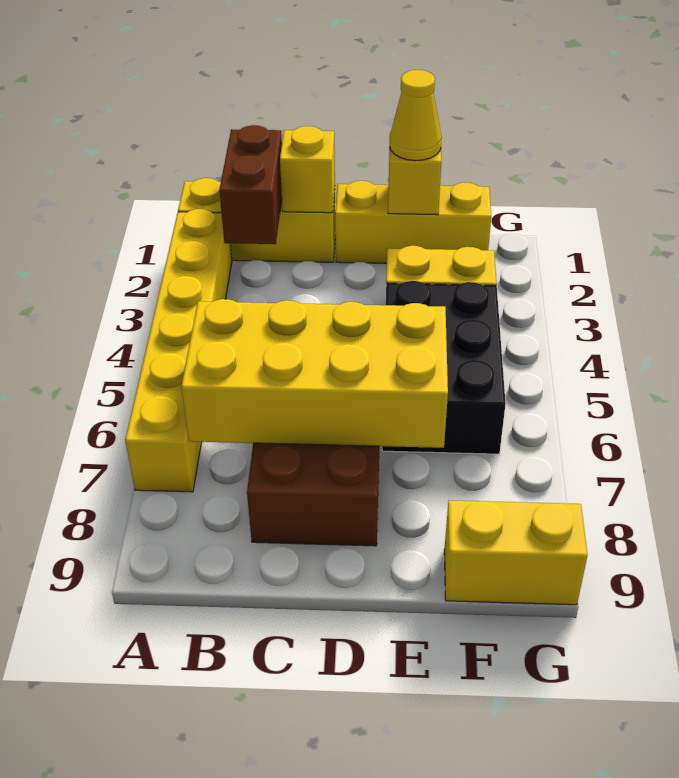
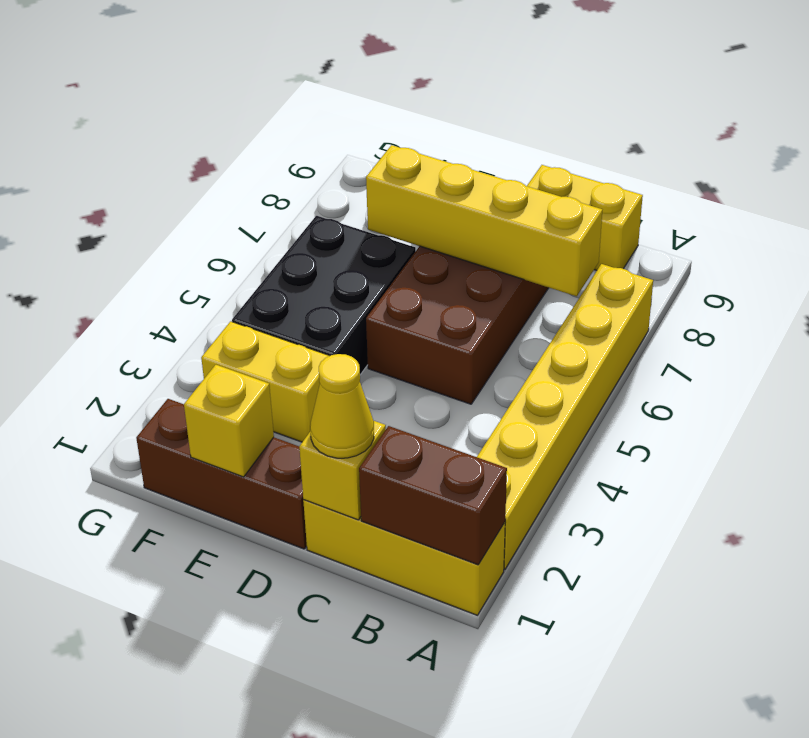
brown brick B1:B2 level 2 -> brown brick A1:B1 level 2
yellow brick B6:E7 level 2 -> yellow brick B7:E7 level 2
yellow brick D1:F1 level 1 -> brown brick D1:F1 level 1
yellow cone E1 level 3 -> yellow cone C1 level 3
yellow brick F9:G9 level 1 -> yellow brick B9:C9 level 1

